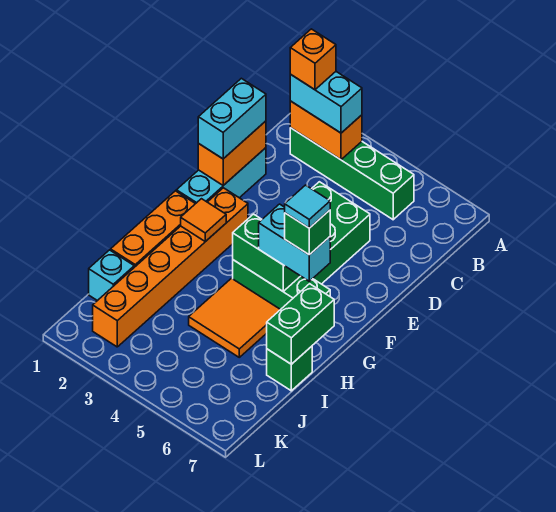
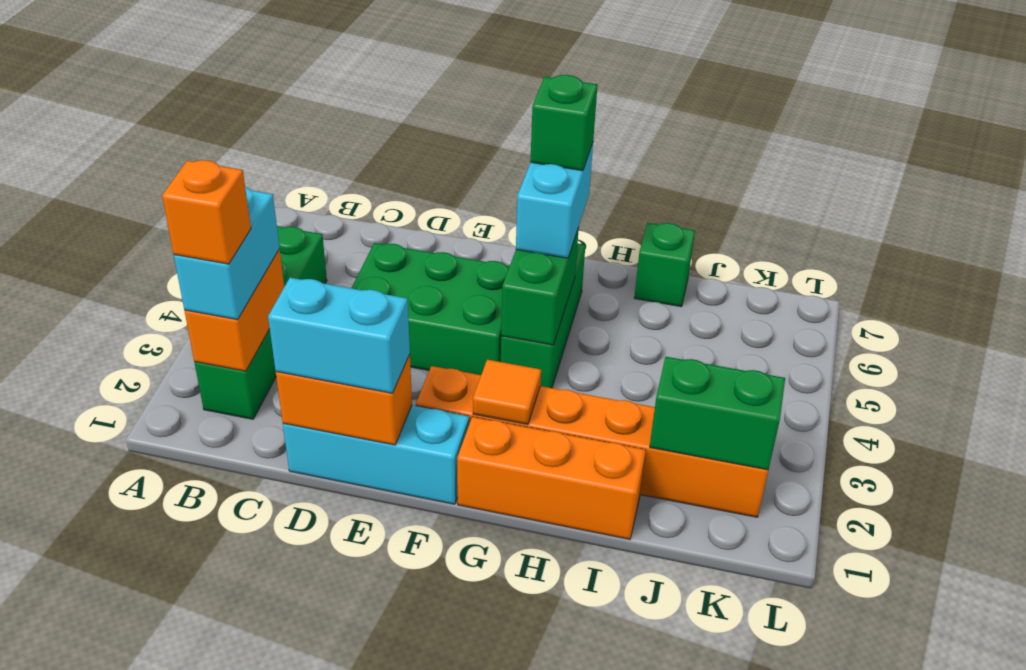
cyan tile G6 level 5 -> none
orange tile H4:I5 level 1 -> none
green brick H7:I7 level 2 -> green brick J2:K2 level 2
cyan brick J1 level 1 -> none

